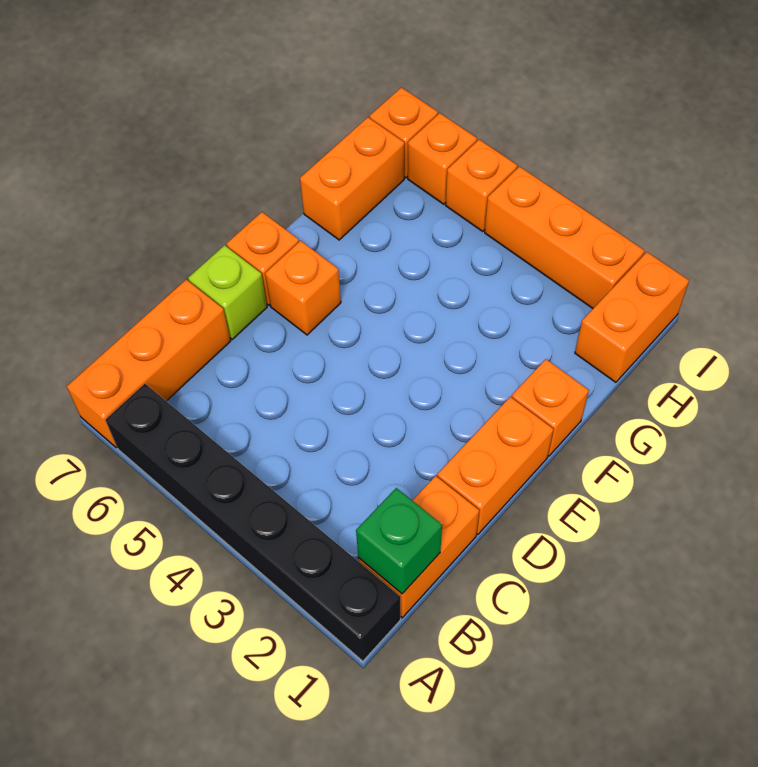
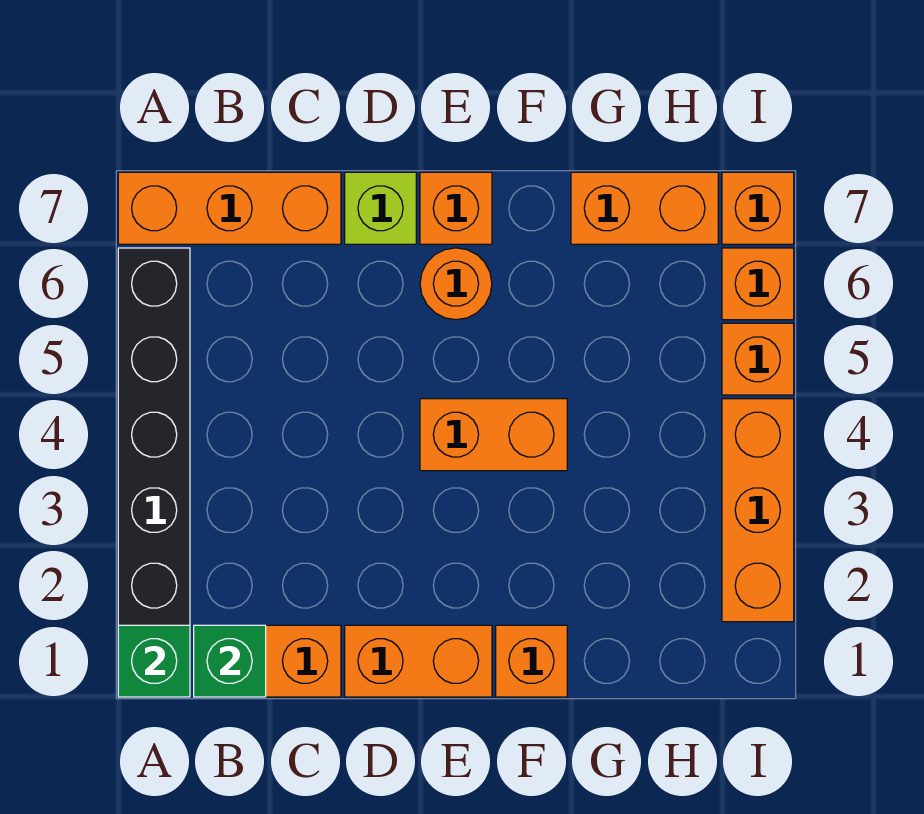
none -> green brick A1 level 2
orange brick E6 level 1 -> orange round brick E6 level 1
orange brick H1:I1 level 1 -> orange brick E4:F4 level 1

